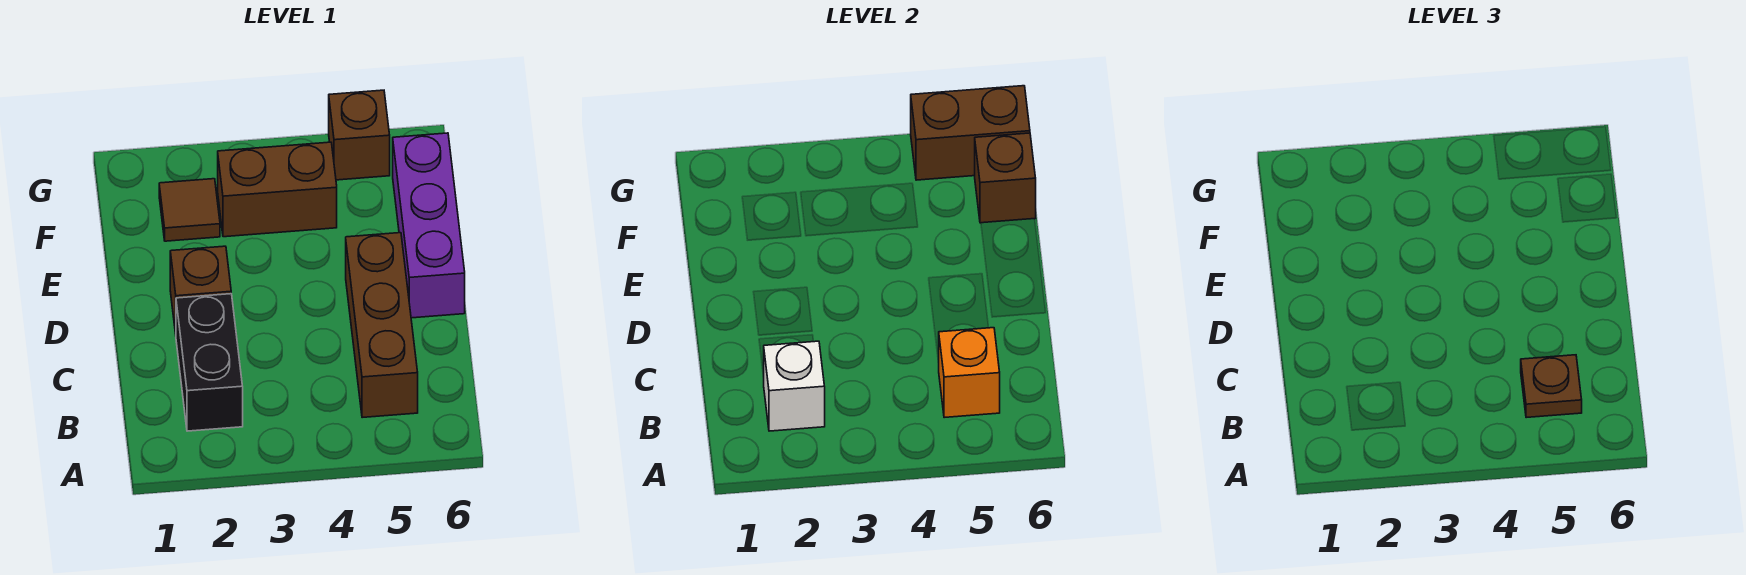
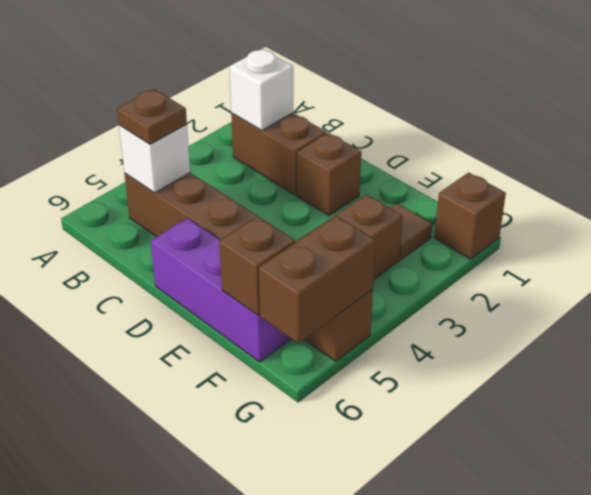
black brick B2:C2 level 1 -> brown brick B2:C2 level 1
orange brick B5 level 2 -> white brick B5 level 2
none -> brown brick G1 level 1

